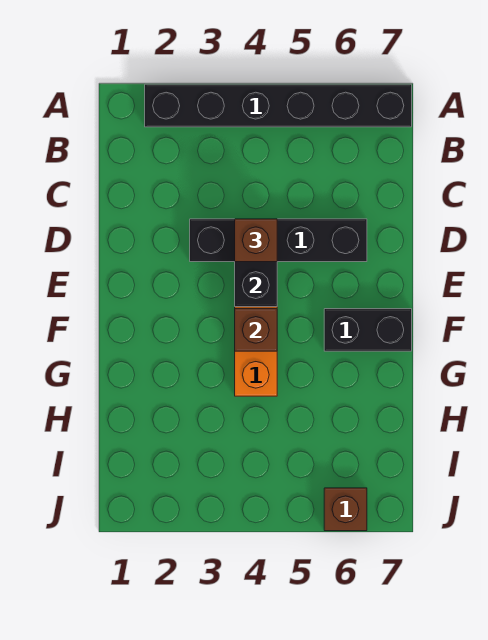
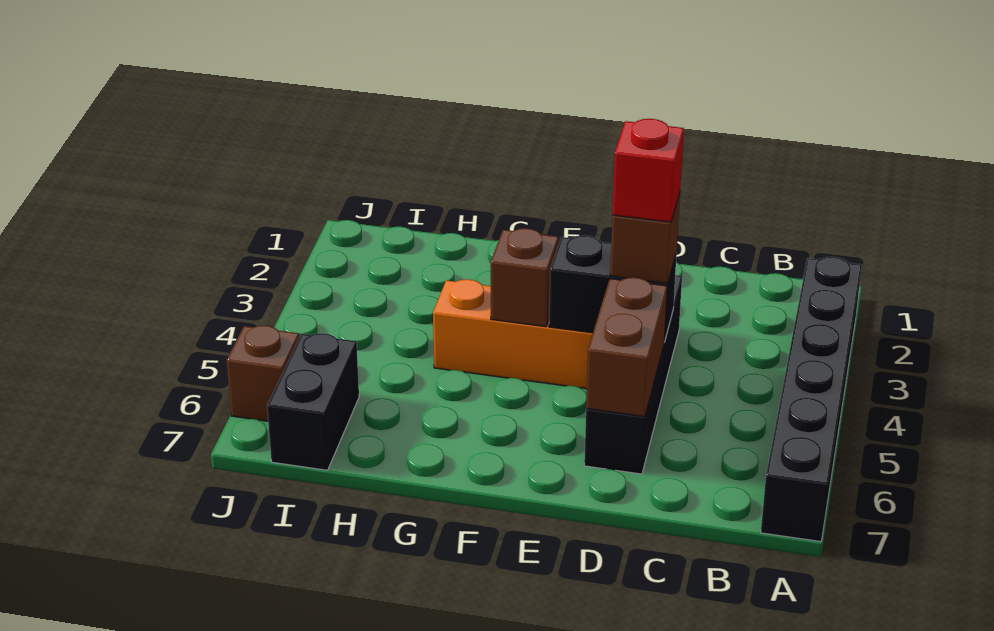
none -> red brick D4 level 4
none -> brown brick D5:D6 level 2
black brick F6:F7 level 1 -> black brick I6:I7 level 1

